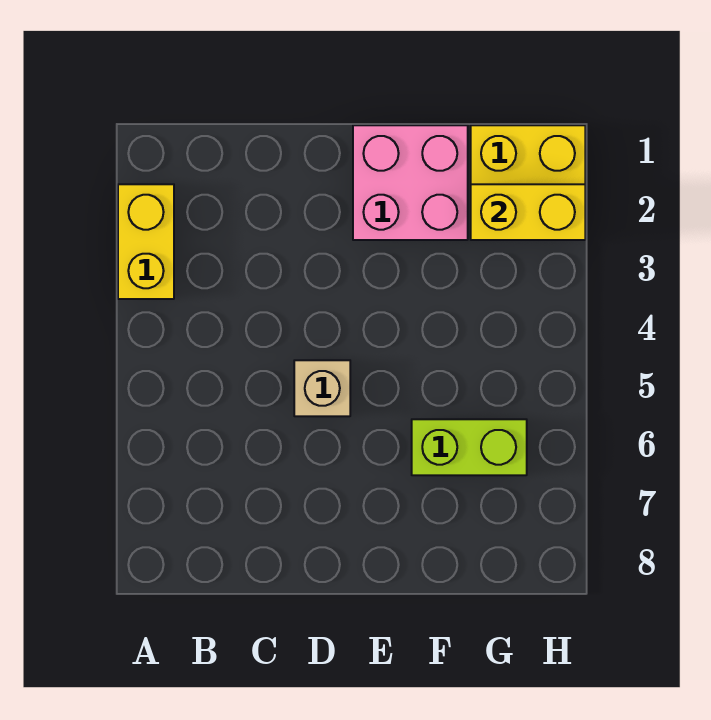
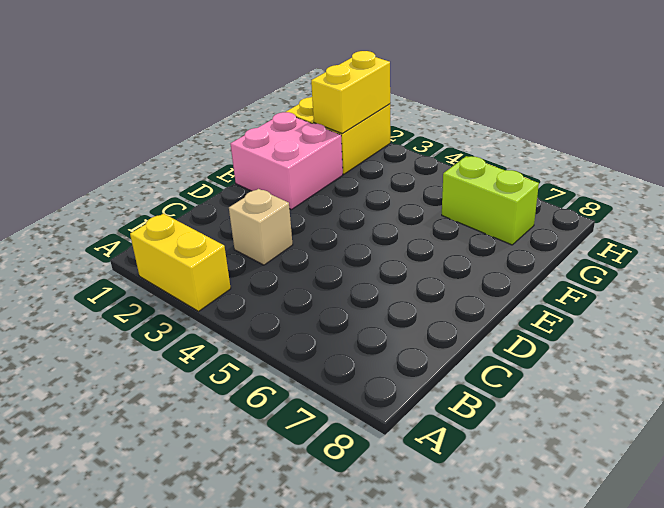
tan brick D5 level 1 -> tan brick C3 level 1
lime brick F6:G6 level 1 -> lime brick G6:G7 level 1

